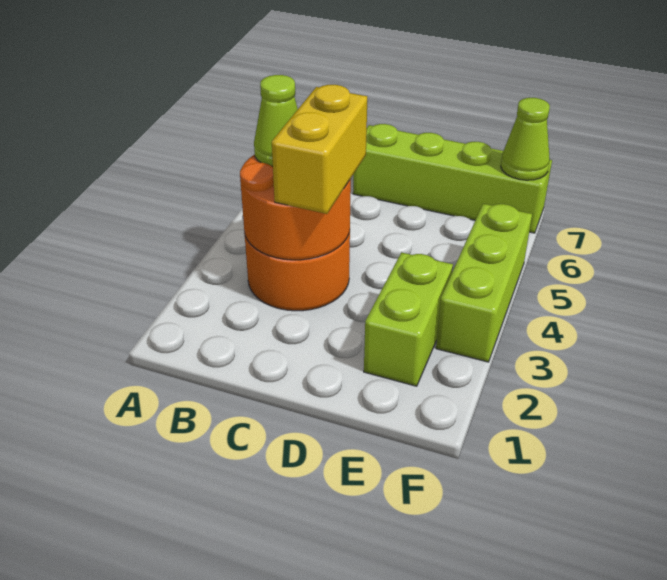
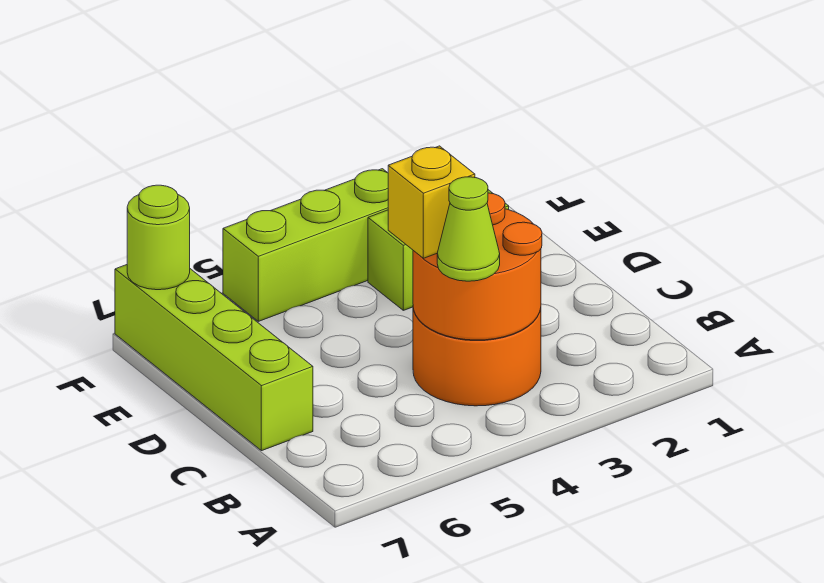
yellow brick C3:C4 level 3 -> yellow brick C4 level 3
lime cone F7 level 2 -> lime round brick F7 level 2

